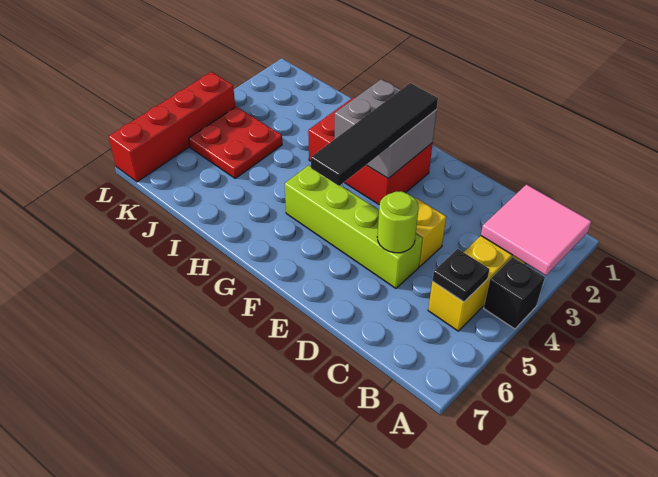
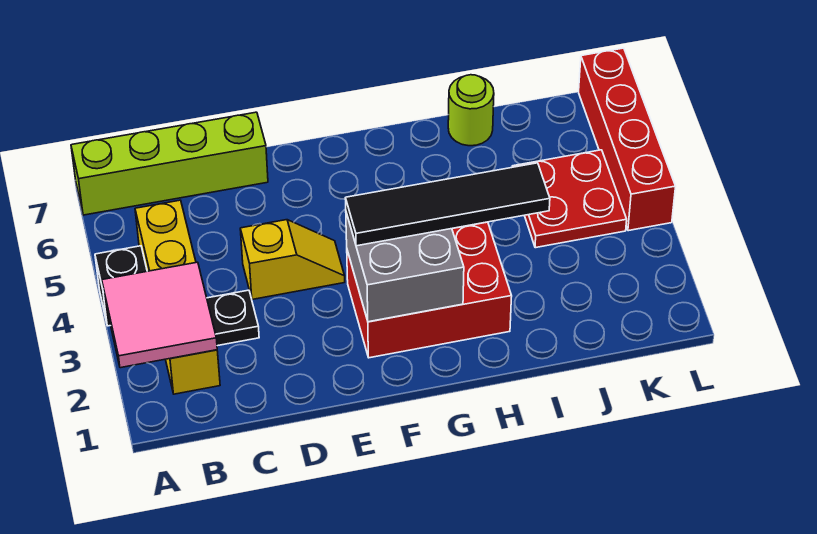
black plate B5 level 2 -> black plate C3 level 1
lime brick D5:G5 level 1 -> lime brick A7:D7 level 1
lime round brick D5 level 2 -> lime round brick I7 level 1
black tile F2:F5 level 3 -> black tile F3:I3 level 3

